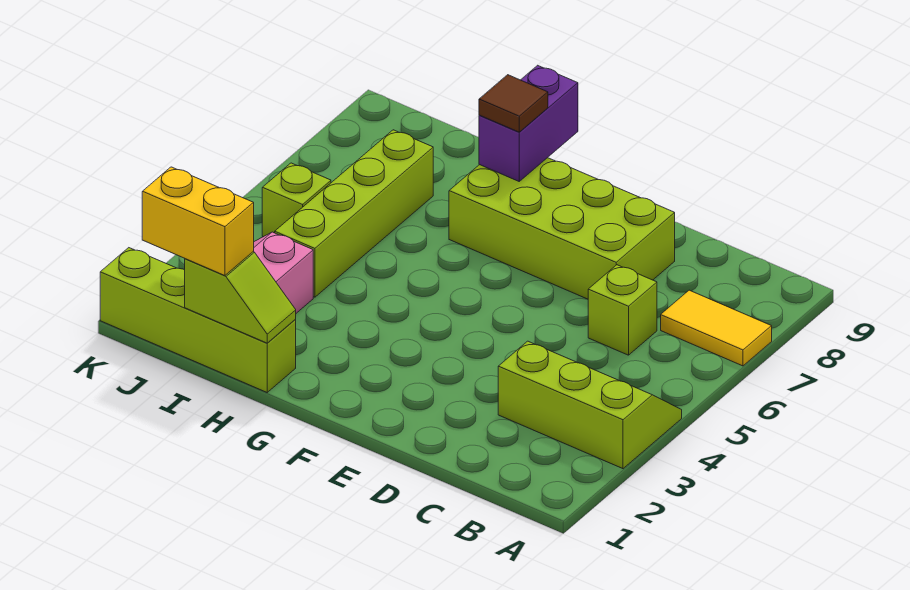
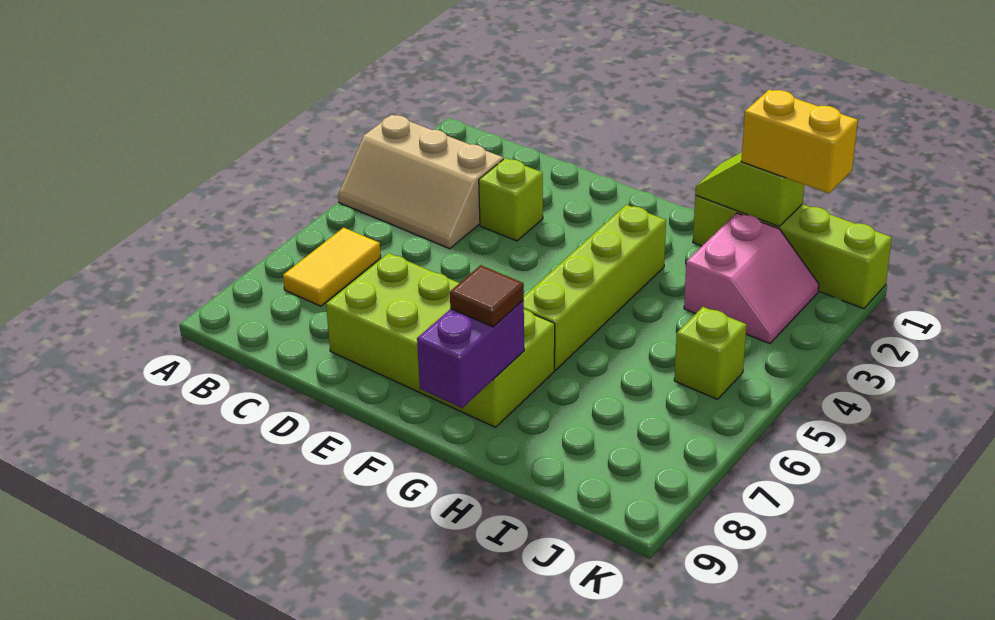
lime slope A3:C4 level 1 top 3 -> tan slope A3:C4 level 1 top 3
yellow tile A7:B7 level 1 -> yellow tile B6:B7 level 1
lime brick C6 level 1 -> lime brick D3 level 1
lime brick I4:I7 level 1 -> lime brick G3:G6 level 1

